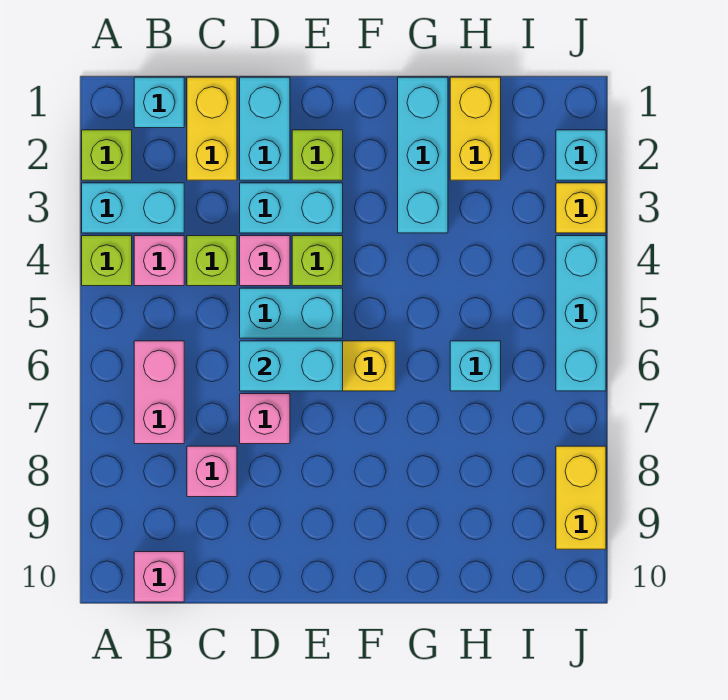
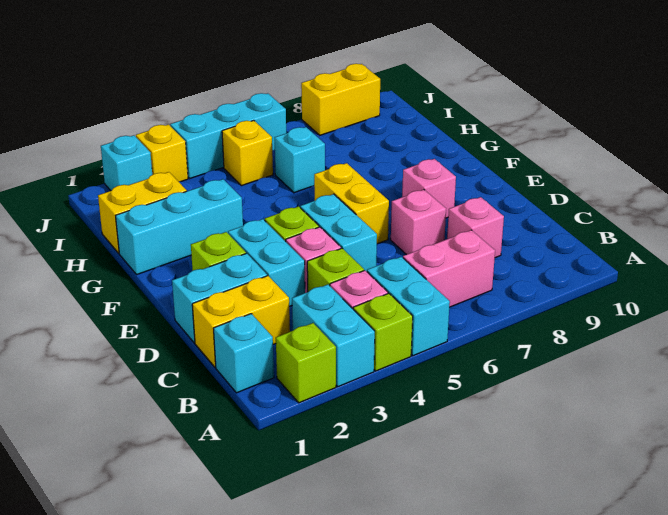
pink brick B10 level 1 -> pink brick E8 level 1
cyan brick D6:E6 level 2 -> cyan brick A5:B5 level 1
none -> yellow brick I5 level 1

